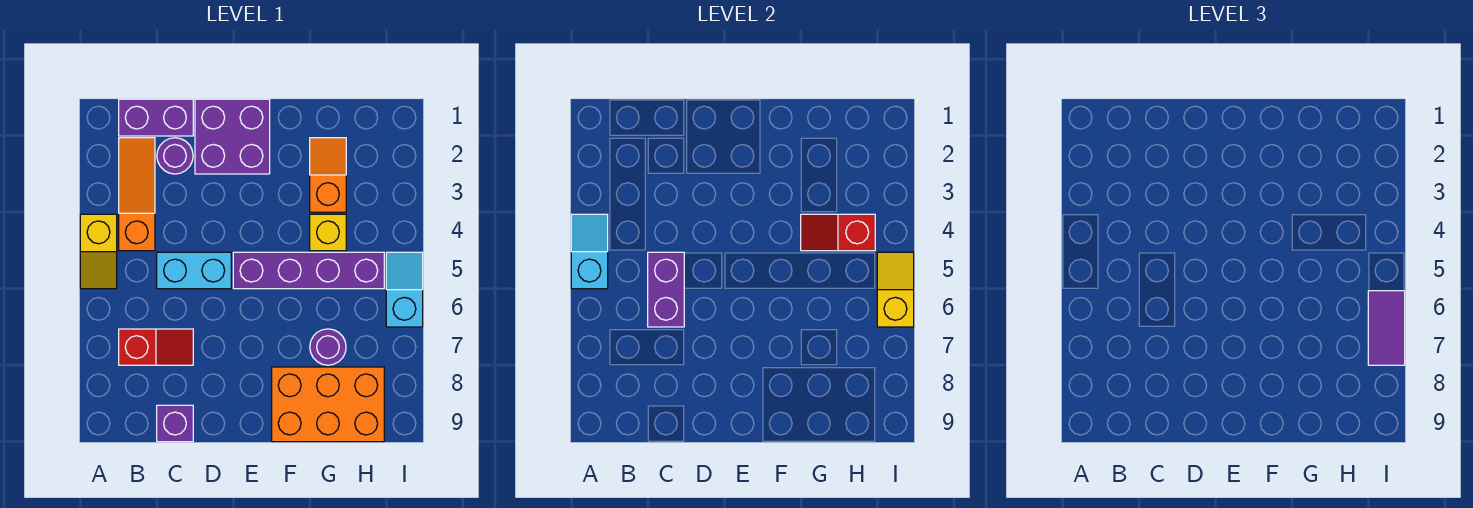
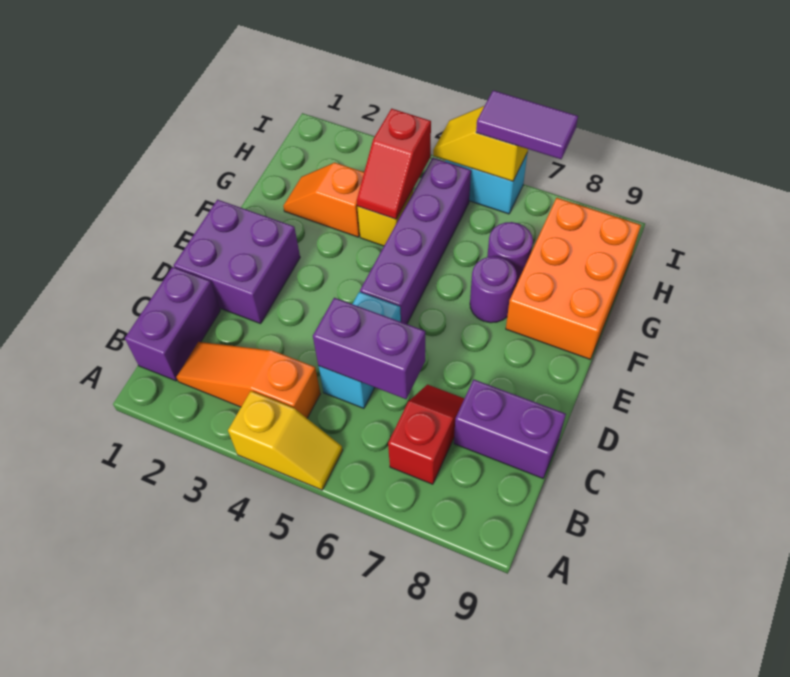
cyan slope A4:A5 level 2 top 5 -> none
purple round brick C2 level 1 -> purple round brick F7 level 1
purple brick C9 level 1 -> purple brick C8:C9 level 1

